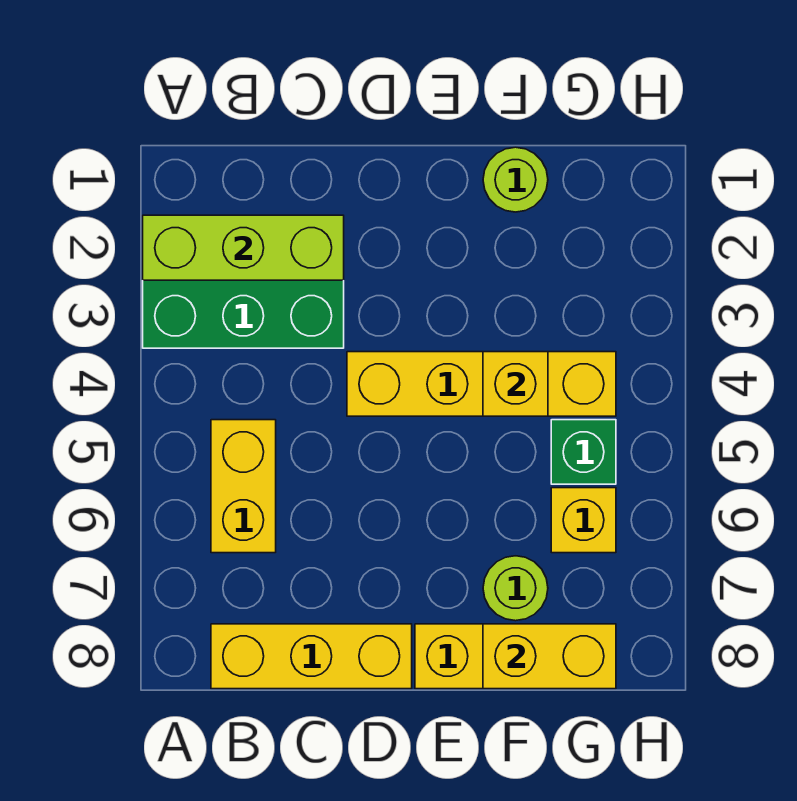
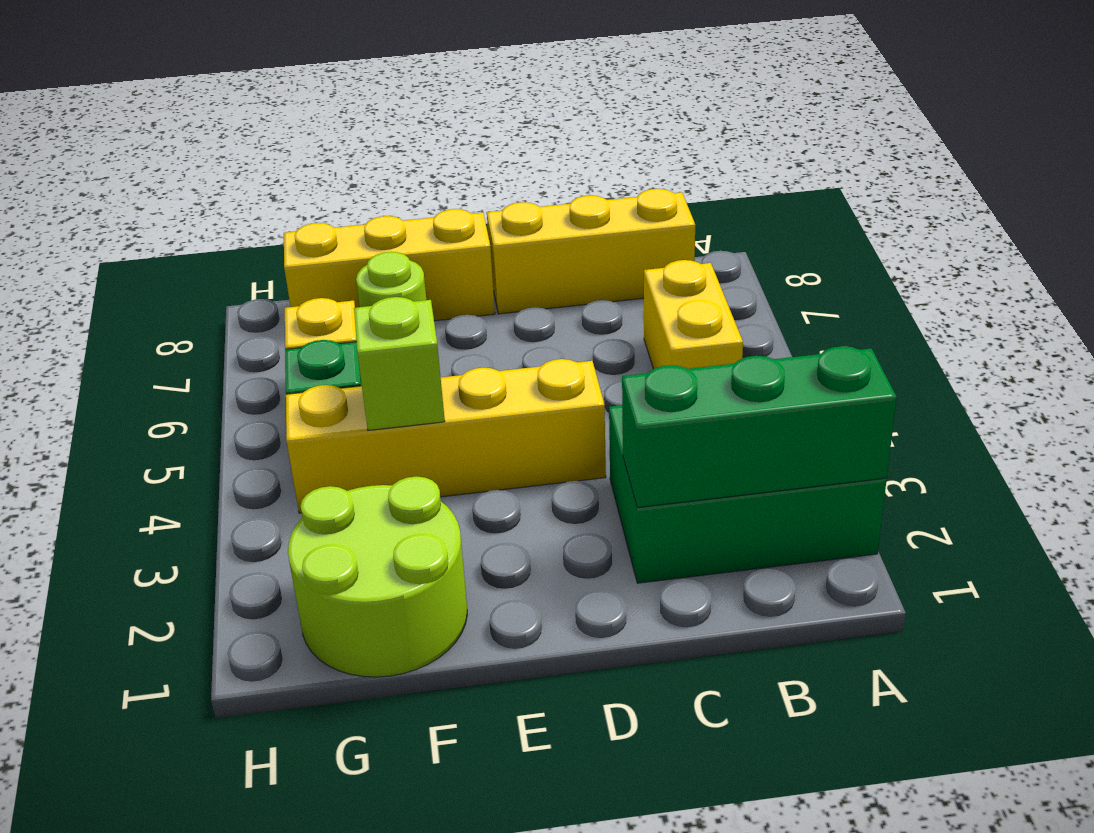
lime brick A2:C2 level 2 -> green brick A2:C2 level 2
lime round brick F1 level 1 -> lime round brick F1:G2 level 1
yellow brick F4 level 2 -> lime brick F4 level 2
yellow brick F8:G8 level 2 -> none

